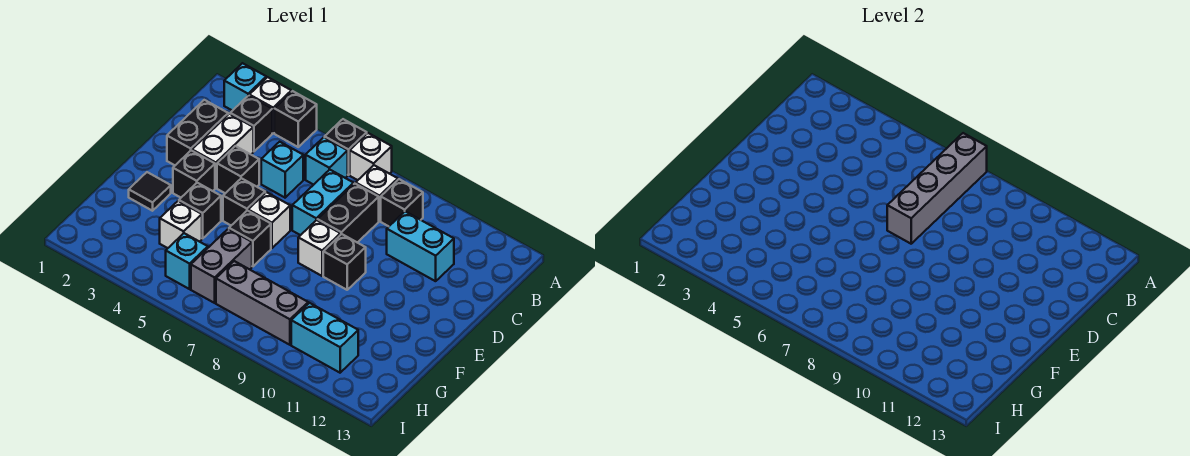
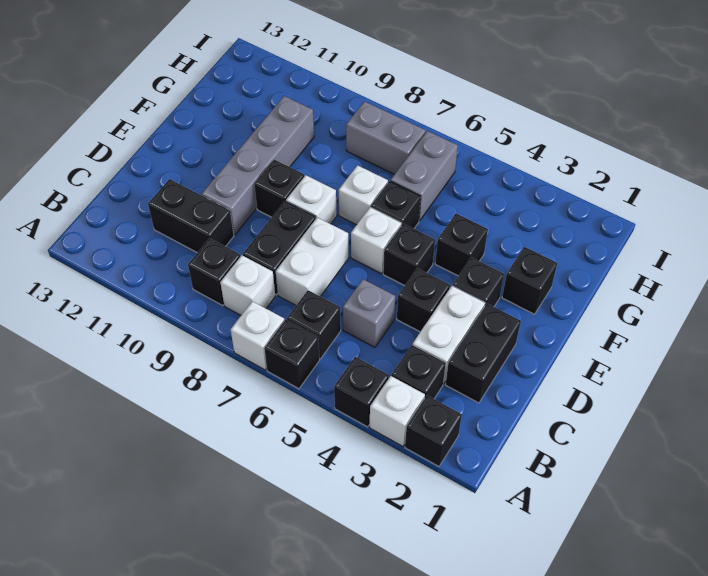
cyan brick A2 level 1 -> black brick A2 level 1
grey brick A7:D7 level 2 -> grey brick D10:G10 level 1
cyan brick B6 level 1 -> black brick B6 level 1
cyan brick C5 level 1 -> grey brick C5 level 1
cyan brick C7:D7 level 1 -> white brick C7:D7 level 1
cyan brick C10:C11 level 1 -> black brick C10:C11 level 1
black tile F2 level 1 -> black brick F2 level 1
white brick G4 level 1 -> white brick F7 level 1
cyan brick H5 level 1 -> none
grey brick H7:H9 level 1 -> grey brick H7:H8 level 1
cyan brick H10:H11 level 1 -> none

